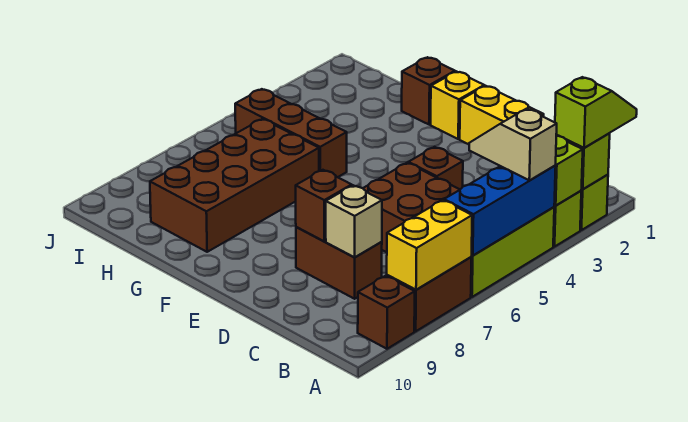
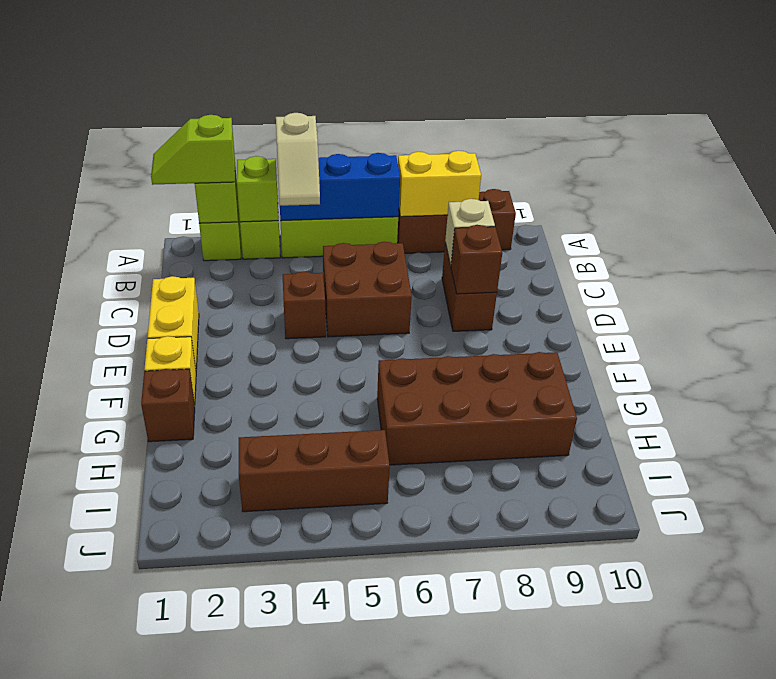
brown brick G5:I5 level 1 -> brown brick I3:I5 level 1

